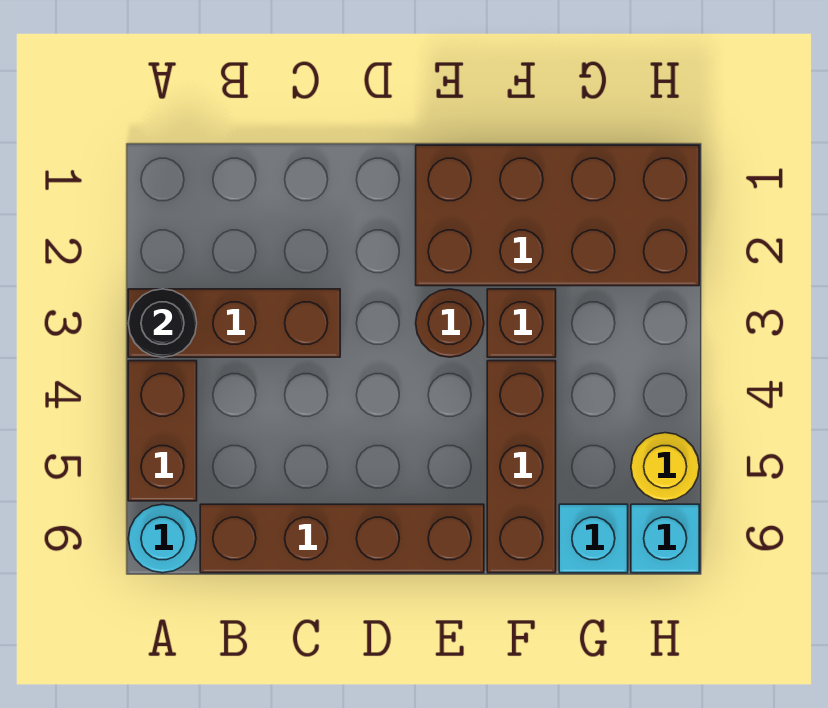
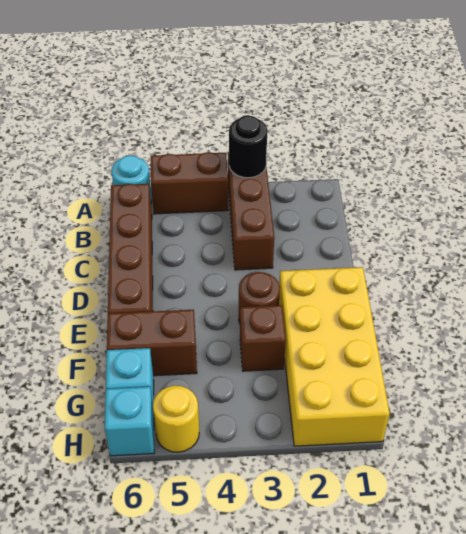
brown brick E1:H2 level 1 -> yellow brick E1:H2 level 1
brown brick F4:F6 level 1 -> brown brick F5:F6 level 1

